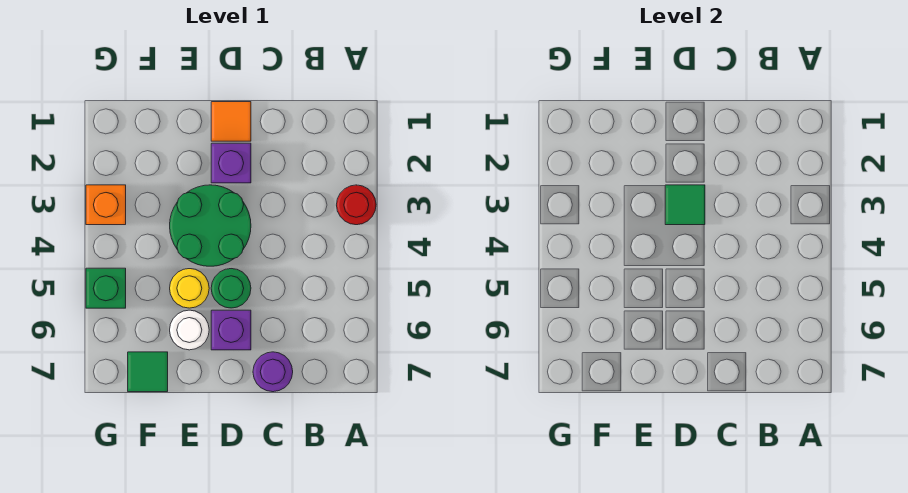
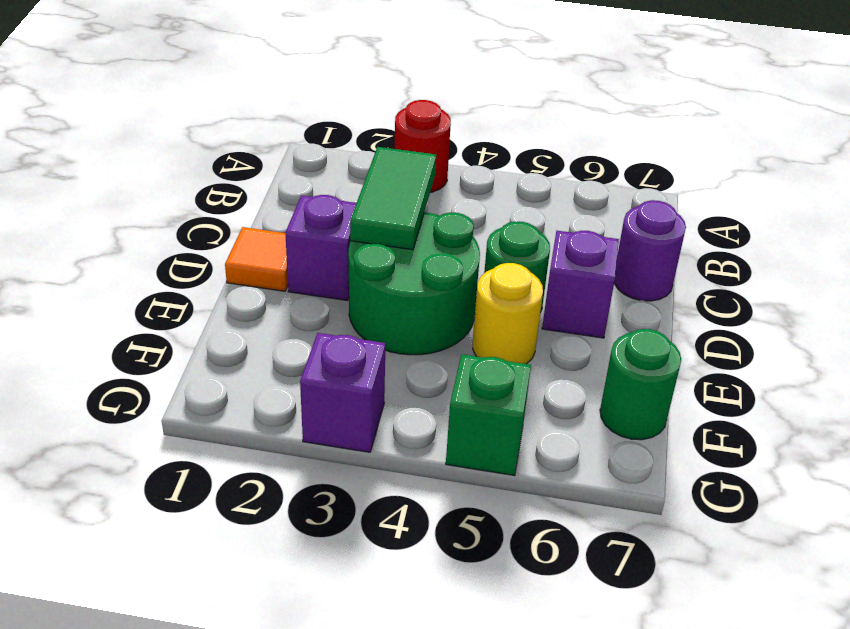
green tile D3 level 2 -> green tile C3:D3 level 2
white round brick E6 level 1 -> none
green tile F7 level 1 -> green round brick F7 level 1
orange brick G3 level 1 -> purple brick G3 level 1

